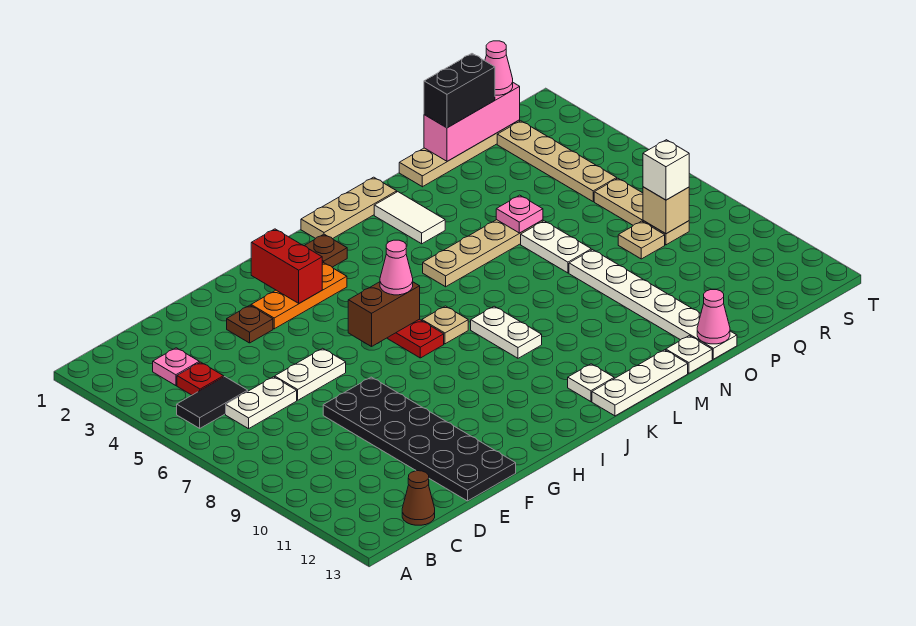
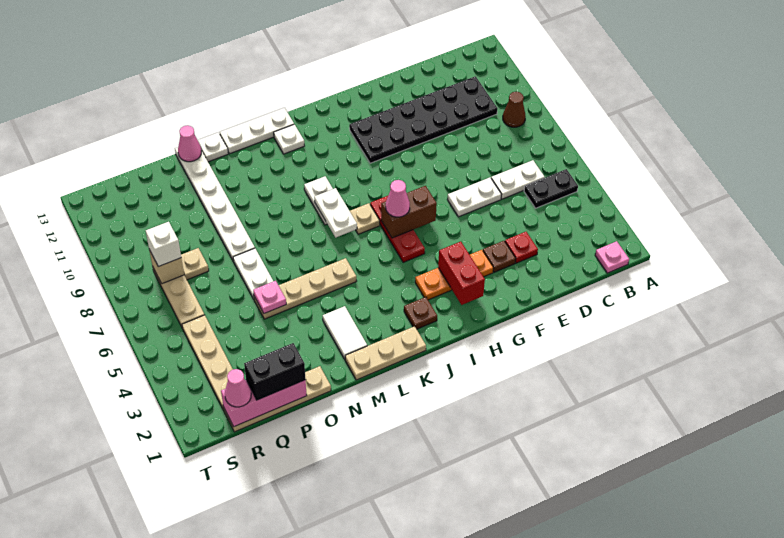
black tile B5:C5 level 1 -> black plate B5:C5 level 1
pink plate C3 level 1 -> pink plate B1 level 1
red plate C4 level 1 -> red plate E3 level 1
brown cone C13 level 1 -> brown cone B9 level 1
black plate E8:F13 level 1 -> black plate C10:H11 level 1
none -> white plate K7:K8 level 2

